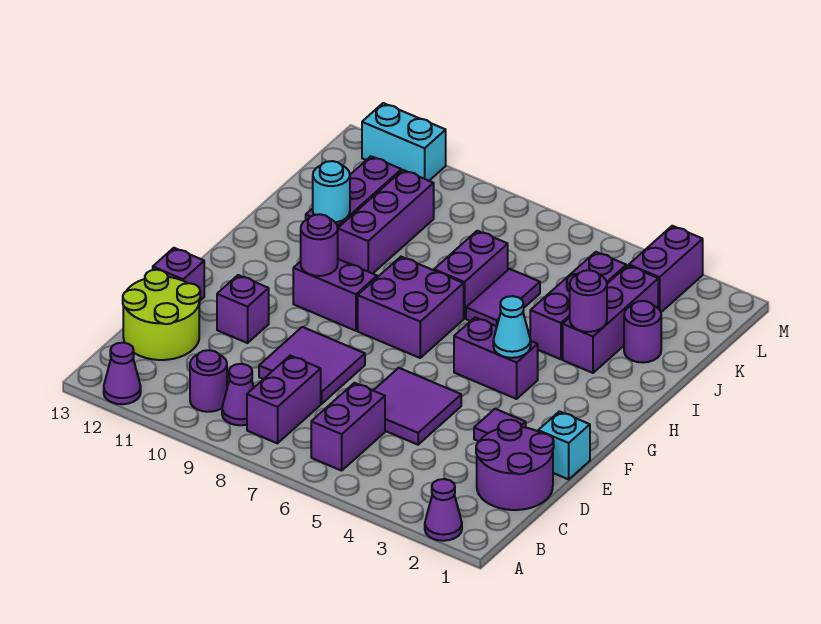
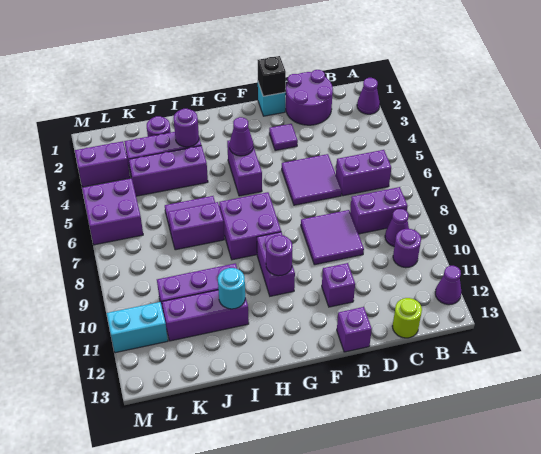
lime round brick C12:D13 level 1 -> lime round brick C13 level 1
none -> black brick E1 level 2
cyan cone G4 level 2 -> purple cone G4 level 2
none -> purple brick L5:M6 level 1
cyan brick M11:M12 level 1 -> cyan brick L11:M11 level 1

